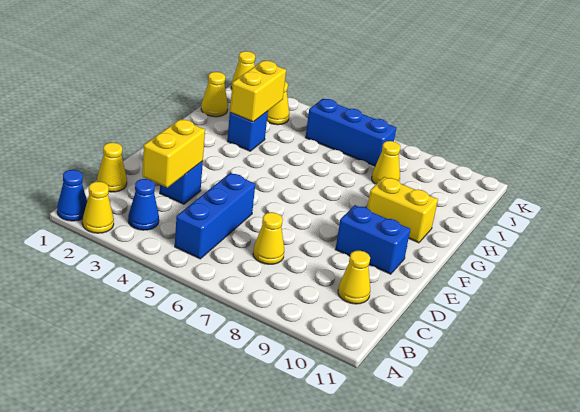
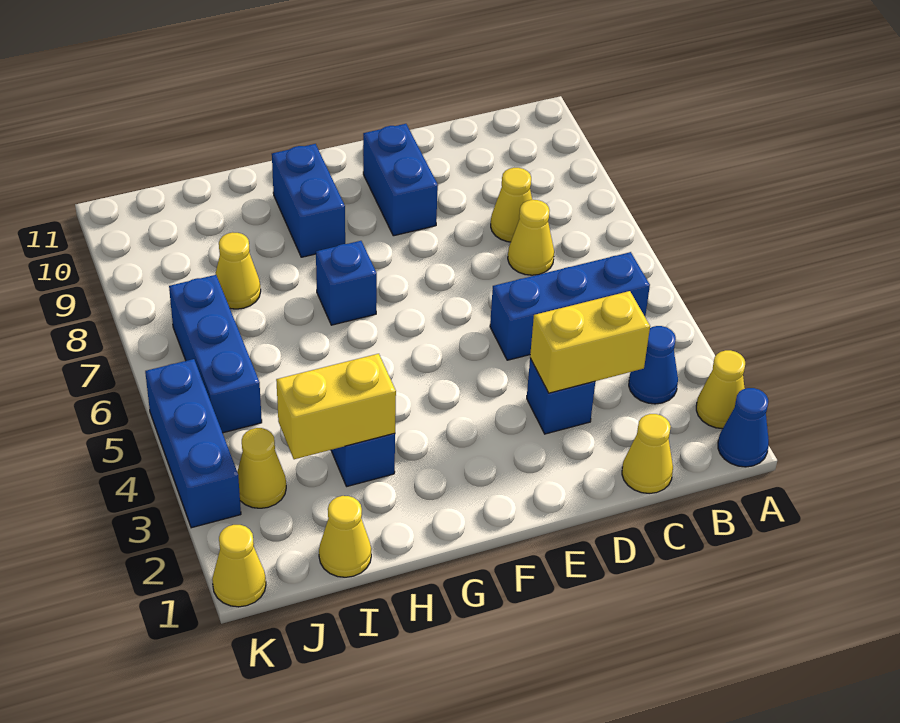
yellow cone C10 level 1 -> yellow cone C8 level 1
none -> blue brick G7 level 1
yellow brick G9:G10 level 1 -> blue brick G9:G10 level 1
none -> blue brick K3:K5 level 1

